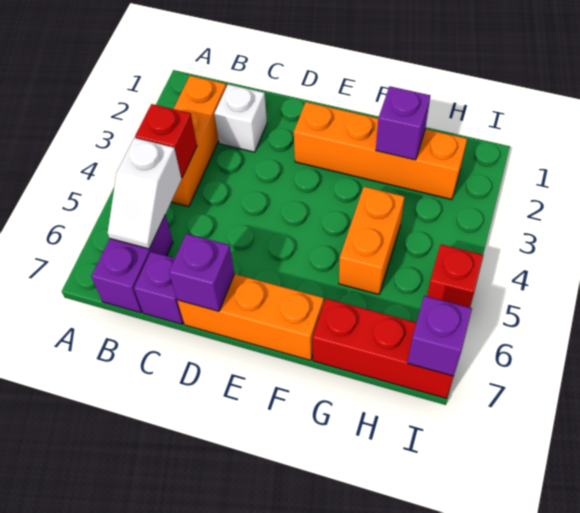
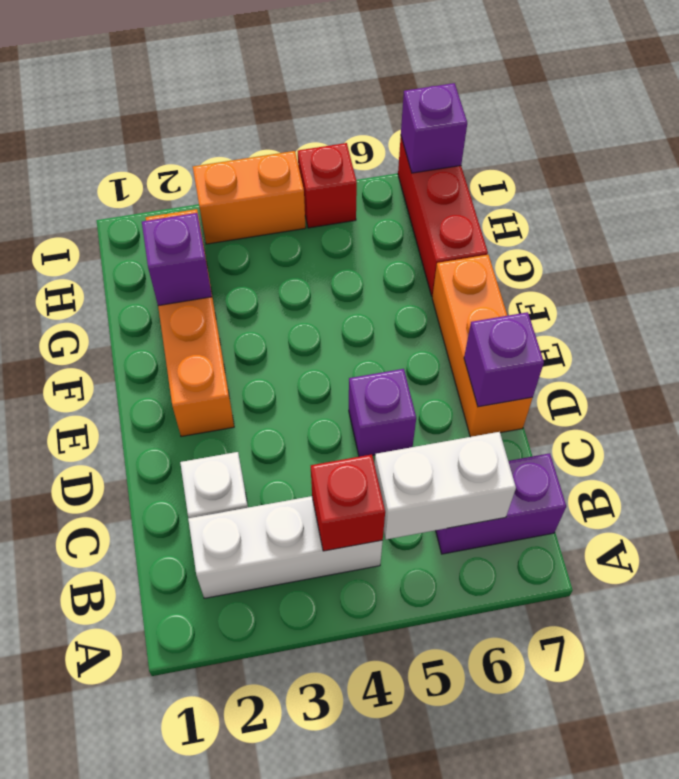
orange brick B2:B4 level 1 -> white brick B2:B4 level 1
white slope B5:B6 level 2 top 5 -> white brick B5:B6 level 2
purple brick C7 level 1 -> purple brick D5 level 1
orange brick G4:G5 level 1 -> orange brick I3:I4 level 1

